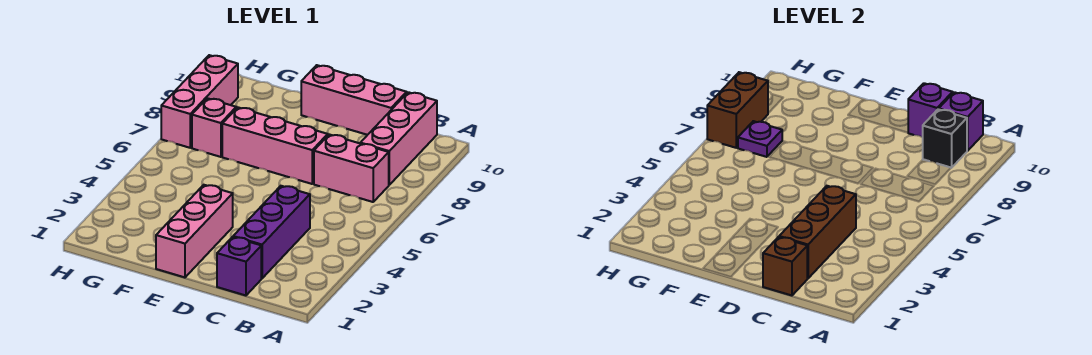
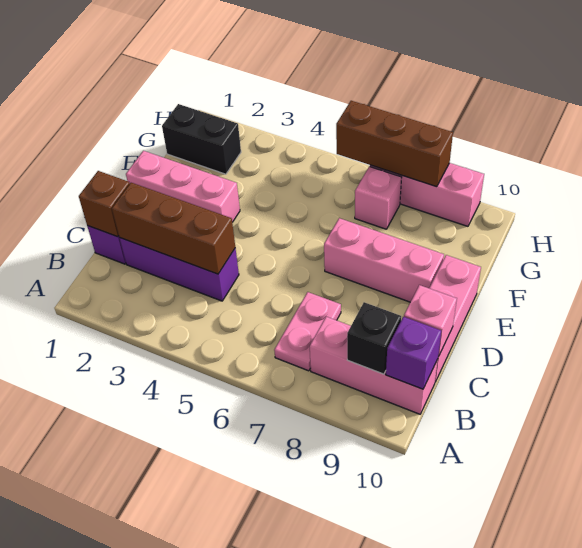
pink brick B7:C7 level 1 -> pink plate B7:C7 level 1
purple brick C10 level 2 -> pink brick C10 level 2
pink brick D7:F7 level 1 -> pink brick E7:E9 level 1
none -> black brick G1:G2 level 1
purple plate G7 level 2 -> none
brown brick H7:H8 level 2 -> brown brick H6:H8 level 2

